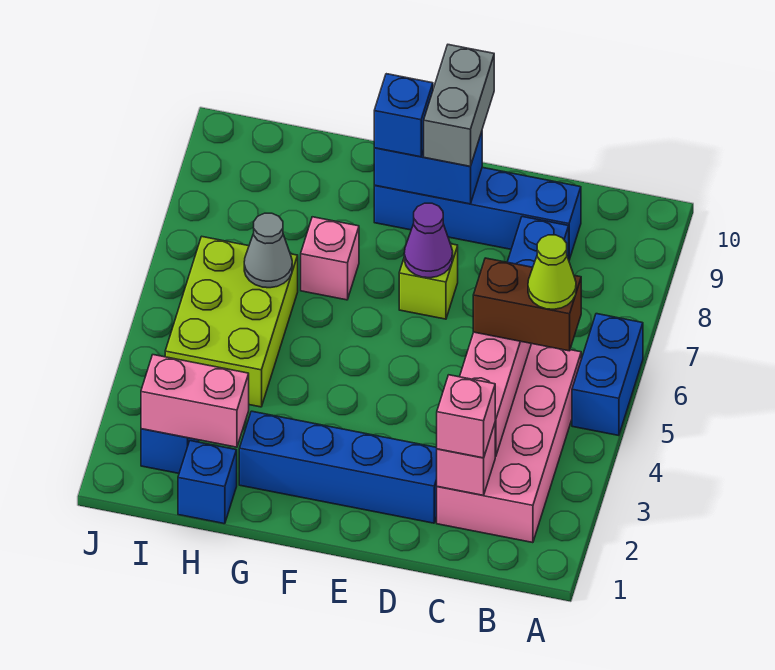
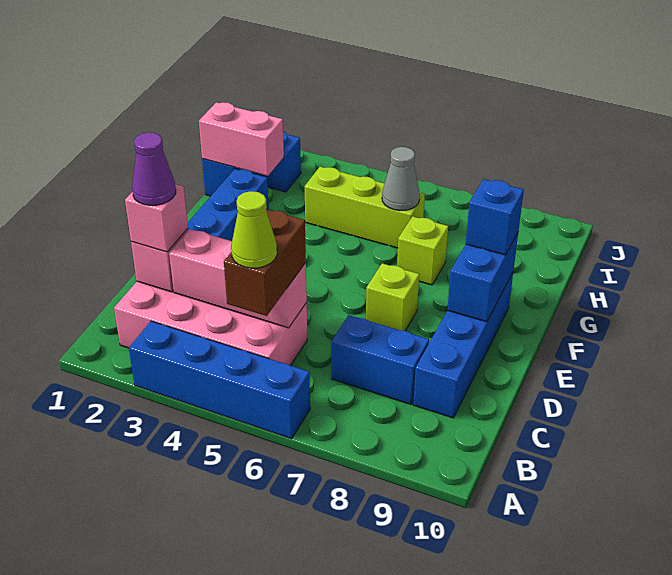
blue brick A5:A6 level 1 -> blue brick A3:A6 level 1
purple cone E7 level 2 -> purple cone C2 level 4
grey brick E9:E10 level 3 -> none
pink brick G7 level 1 -> lime brick G7 level 1
pink brick H2:I2 level 2 -> pink brick H1:H2 level 2
lime brick H4:I6 level 1 -> lime brick H4:H6 level 1

